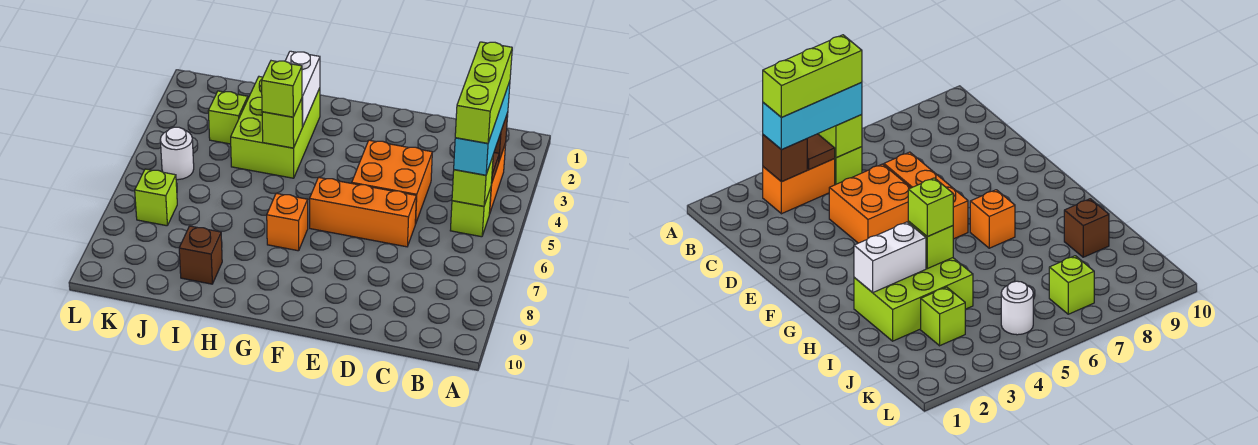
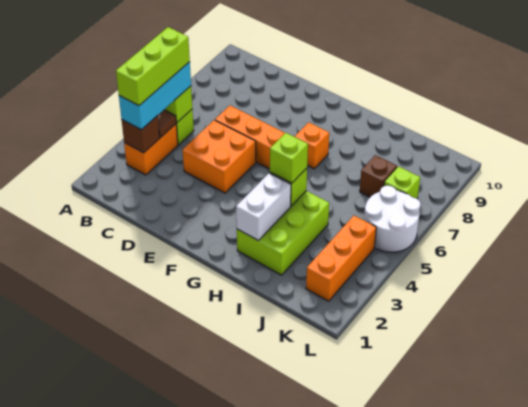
brown brick I9 level 1 -> brown brick J7 level 1
lime brick J3 level 1 -> none
none -> orange brick K2:K4 level 1
white round brick K5 level 1 -> white round brick K5:L6 level 1

